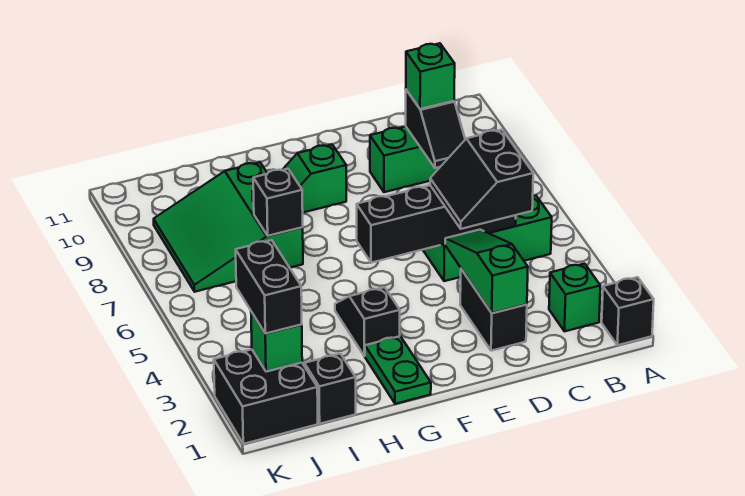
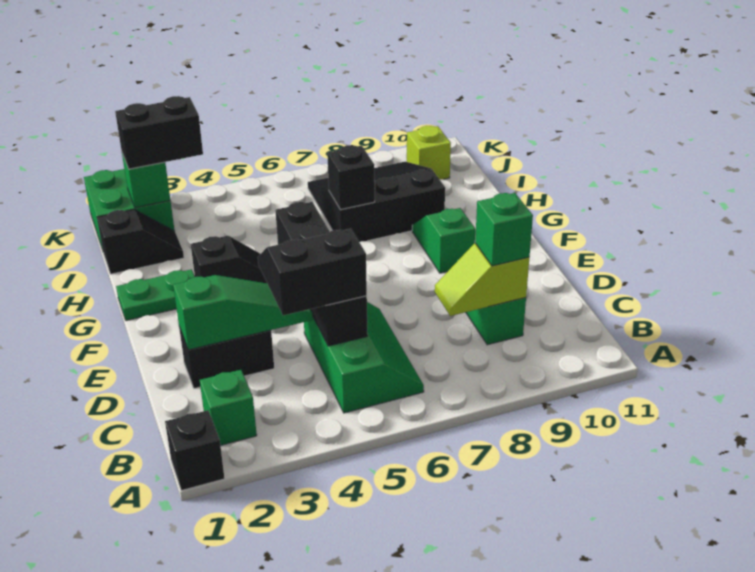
black slope C8:C9 level 2 top 9 -> lime slope C8:C9 level 2 top 9
green slope H7:J9 level 1 top H -> black slope H7:J9 level 1 top H
black brick J1:K2 level 1 -> green brick J1:K2 level 1
none -> lime brick J10 level 1

